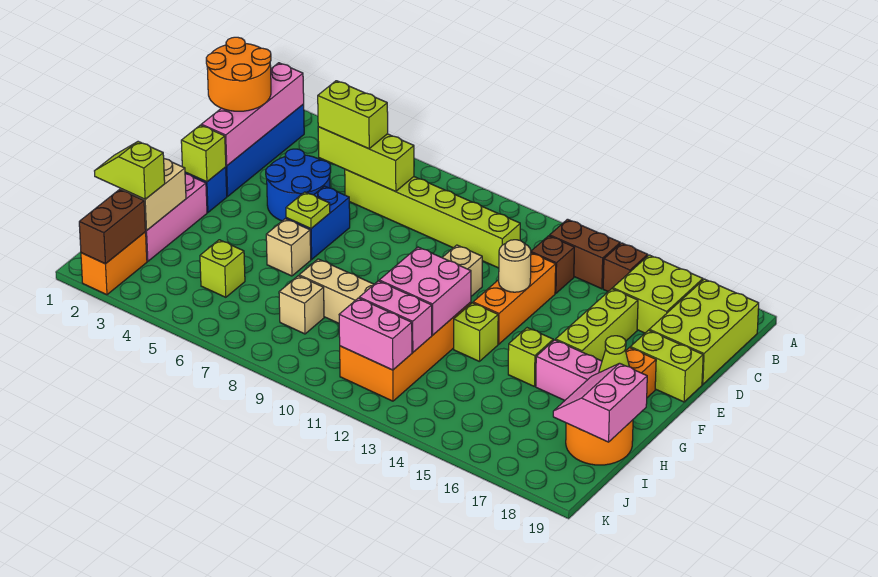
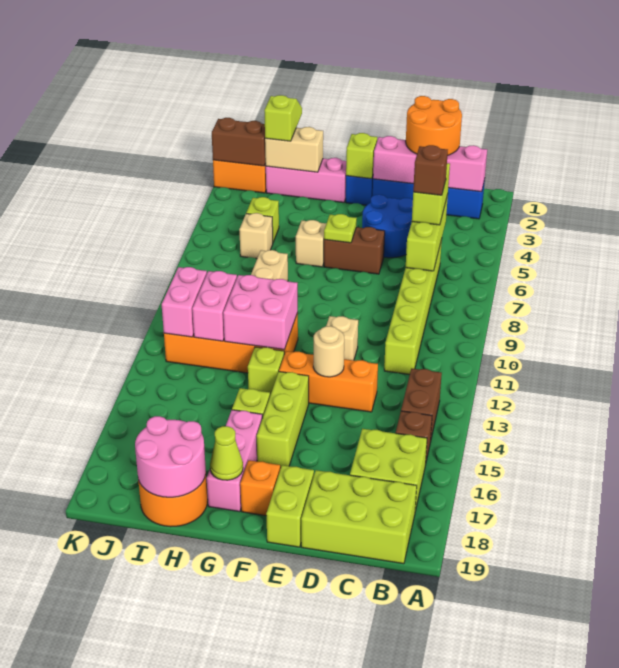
brown brick C13 level 1 -> brown brick C6 level 4
lime brick D16:F16 level 1 -> lime brick F14:F16 level 1
blue brick E6:F6 level 1 -> brown brick E6:F6 level 1
pink slope H18:I19 level 2 top 19 -> pink round brick H18:I19 level 2
tan brick I8 level 1 -> tan brick I6 level 1

